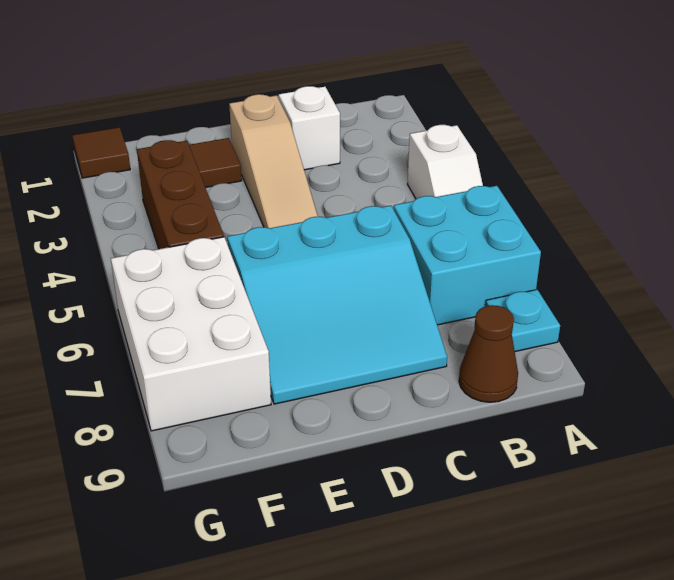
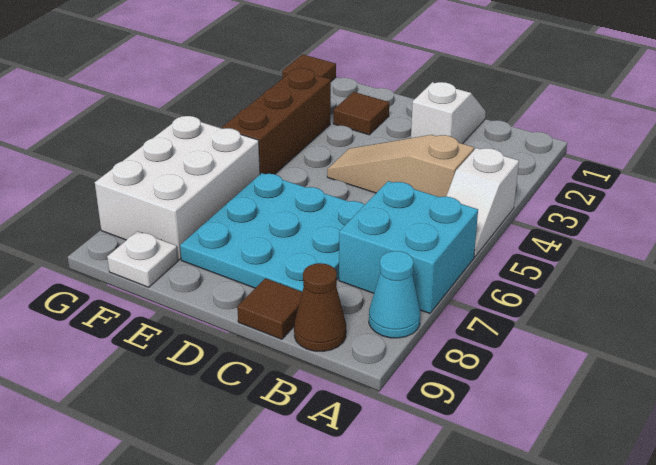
cyan plate A8 level 1 -> cyan cone A8 level 1
cyan slope C6:E8 level 1 top 6 -> cyan plate C6:E8 level 1
none -> brown tile C9 level 1
tan slope D2:D4 level 1 top 2 -> tan slope B4:D4 level 1 top B
none -> white plate F9 level 1

